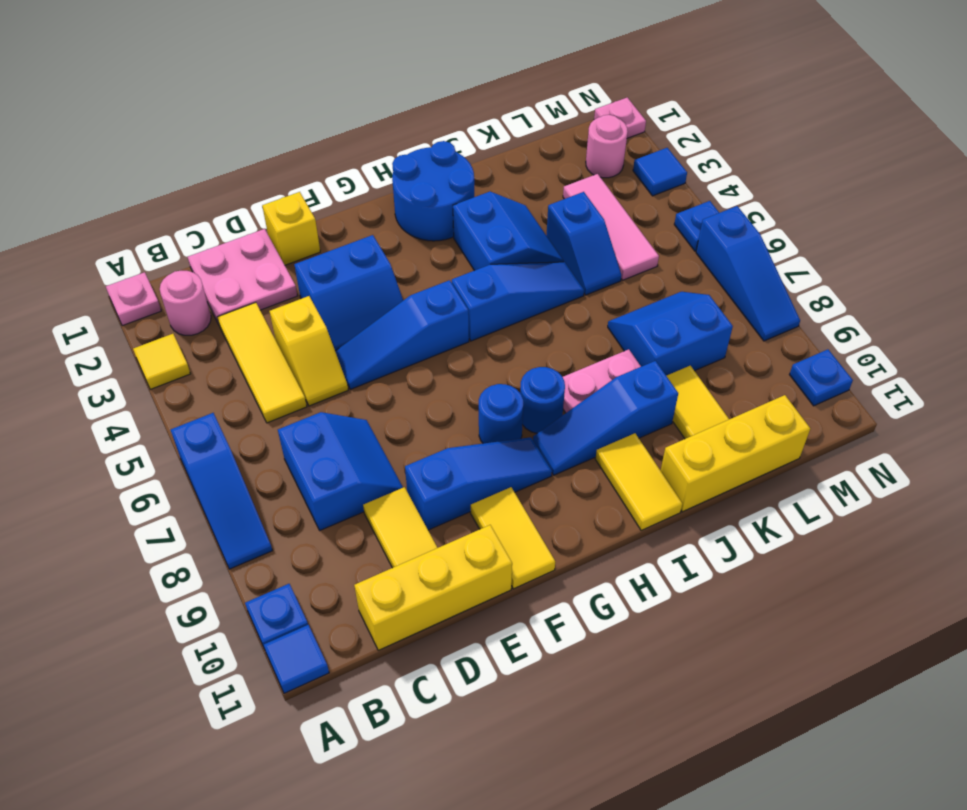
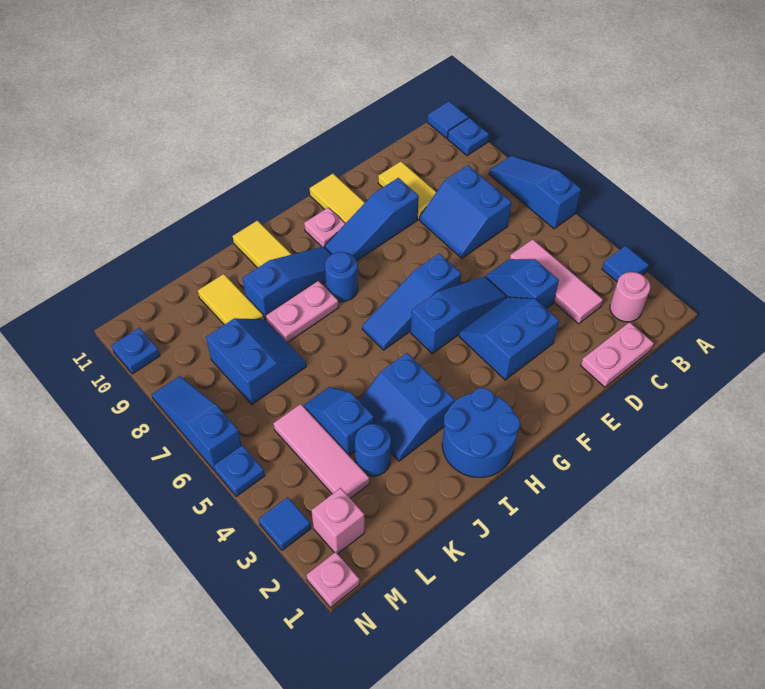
pink plate A1 level 1 -> pink plate G10 level 1
yellow tile A3 level 1 -> blue tile A3 level 1
pink plate C1:D2 level 1 -> pink plate C1:D1 level 1
yellow tile C3:C5 level 1 -> pink tile C3:C5 level 1
yellow brick C11:E11 level 1 -> none
yellow slope D4:D5 level 1 top 4 -> blue slope D4:D5 level 1 top 4
yellow brick E1 level 1 -> none
blue round brick G8 level 1 -> blue round brick K3 level 1
blue slope H5:J5 level 1 top H -> blue slope F6:H6 level 1 top F
yellow brick J11:L11 level 1 -> none
blue slope K7:L8 level 1 top 8 -> blue slope K7:L8 level 1 top L
pink round brick M2 level 1 -> pink brick M2 level 1

